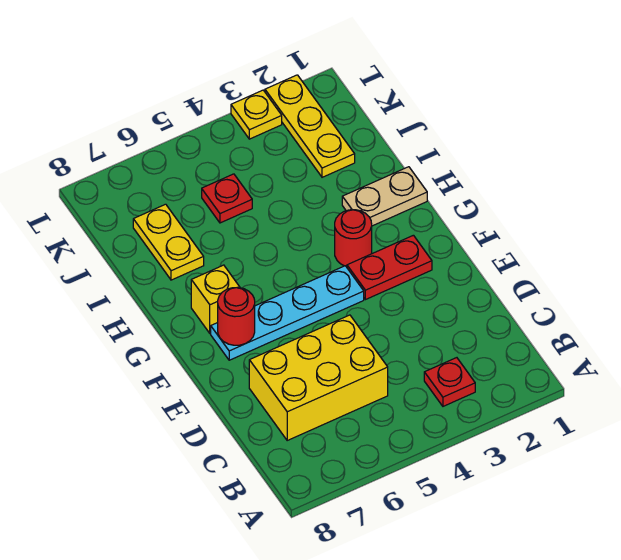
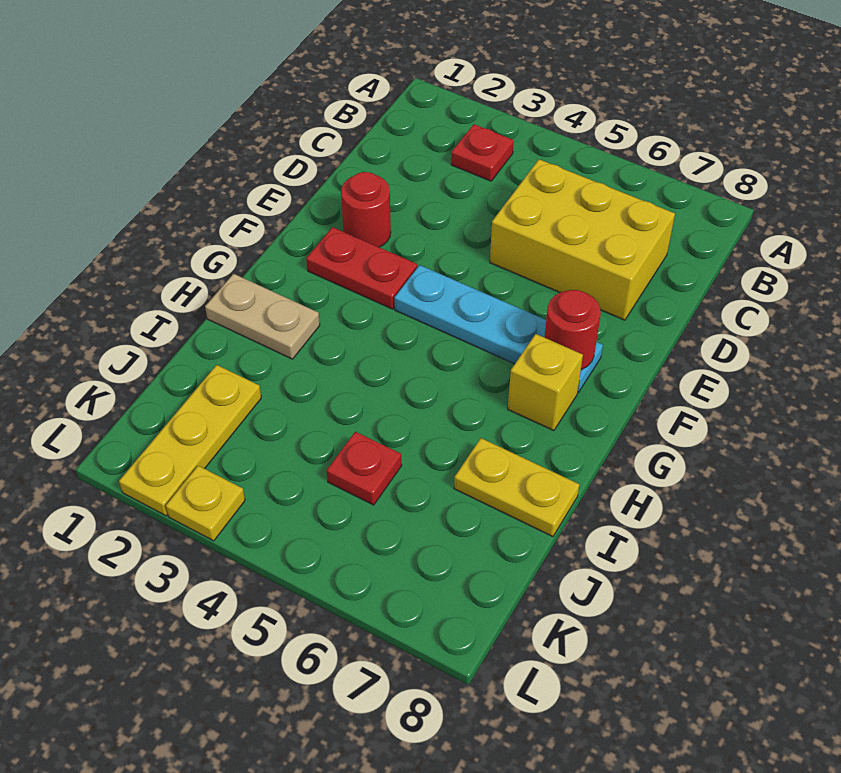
red round brick G3 level 1 -> red round brick E2 level 1
yellow plate I7:J7 level 1 -> yellow plate I7:I8 level 1

